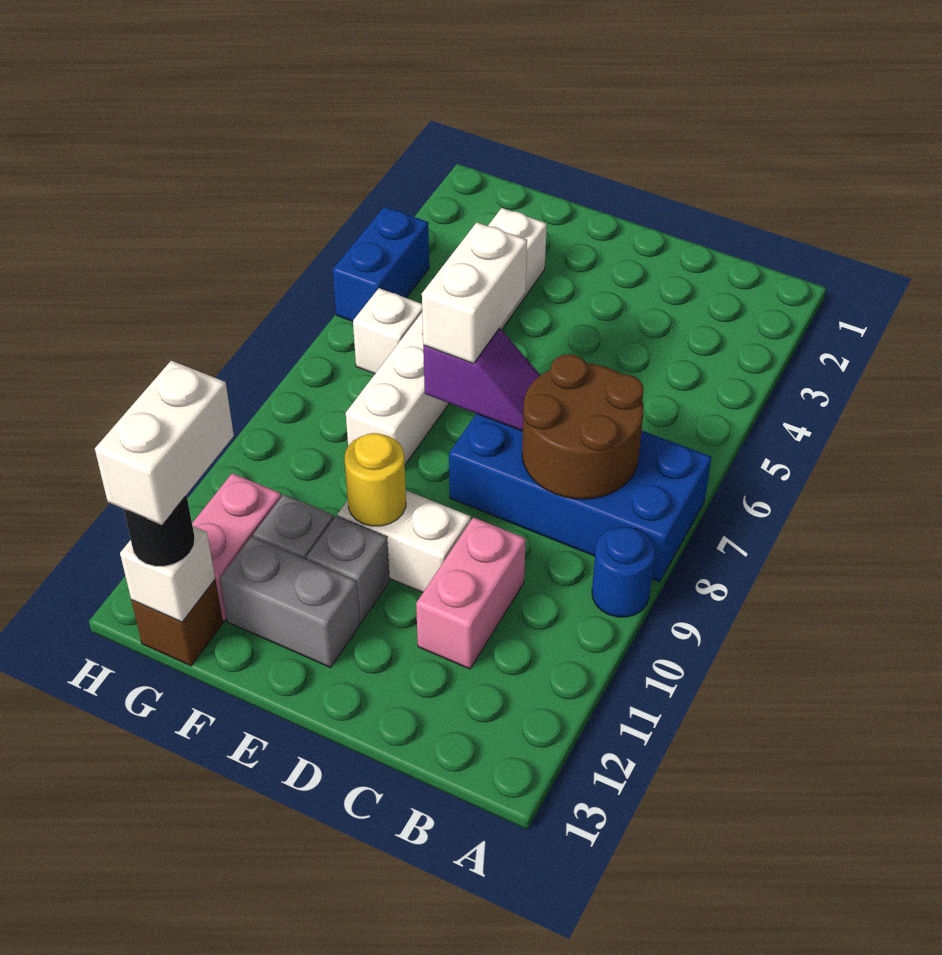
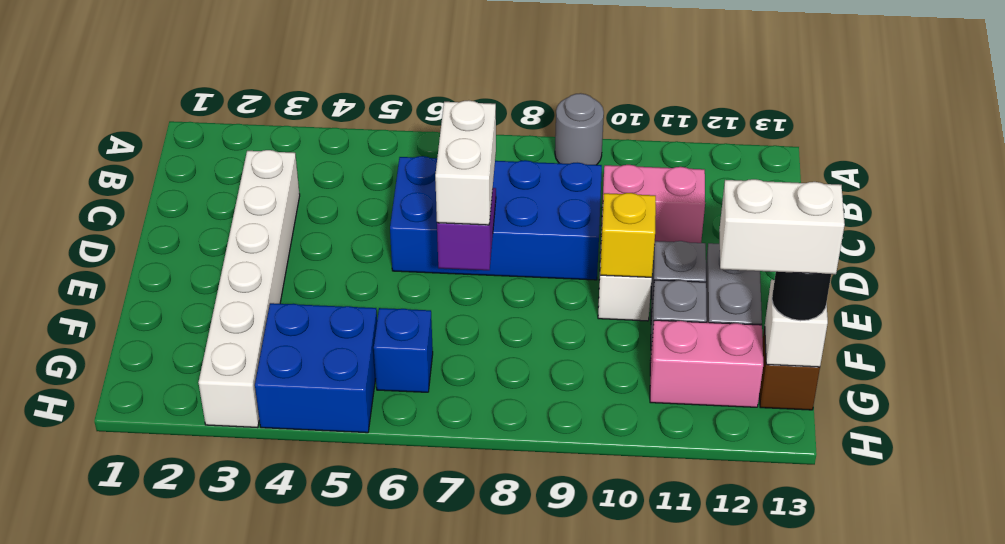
blue brick A7:D8 level 1 -> blue brick C6:D9 level 1
blue round brick A9 level 1 -> grey round brick A9 level 1
brown round brick B7:C8 level 2 -> none
white brick E6:E7 level 3 -> white brick D7:E7 level 3
yellow round brick E10 level 2 -> yellow brick E10 level 2
white brick F3:F8 level 1 -> white brick C3:H3 level 1
white brick G6 level 1 -> blue brick G6 level 1
blue brick H4:H5 level 1 -> blue brick G4:H5 level 1

